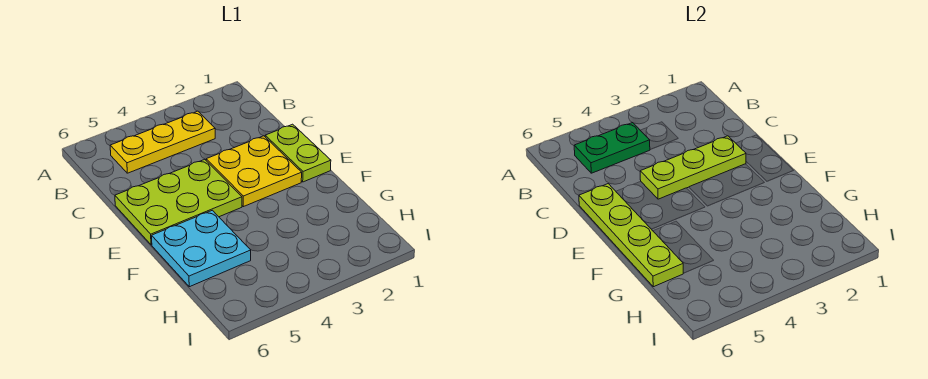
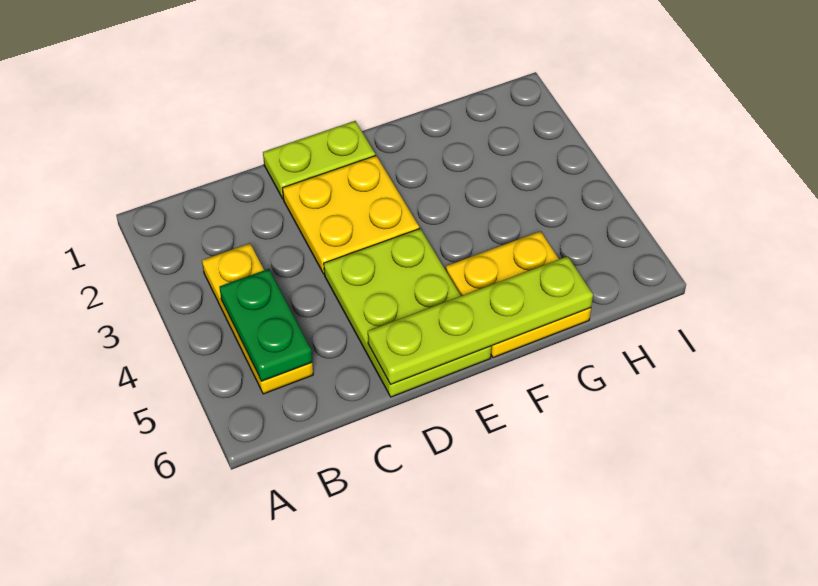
lime plate D2:D4 level 2 -> none
cyan plate F5:G6 level 1 -> yellow plate F5:G6 level 1

